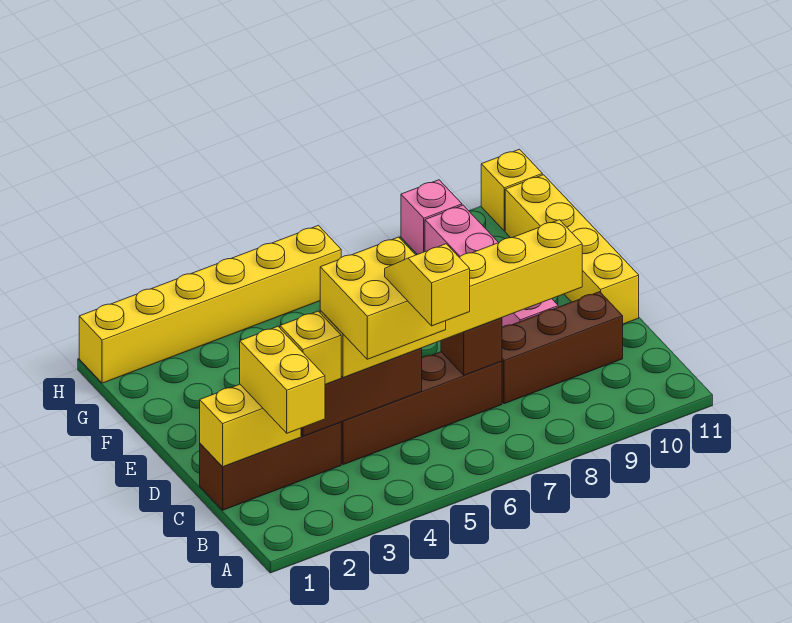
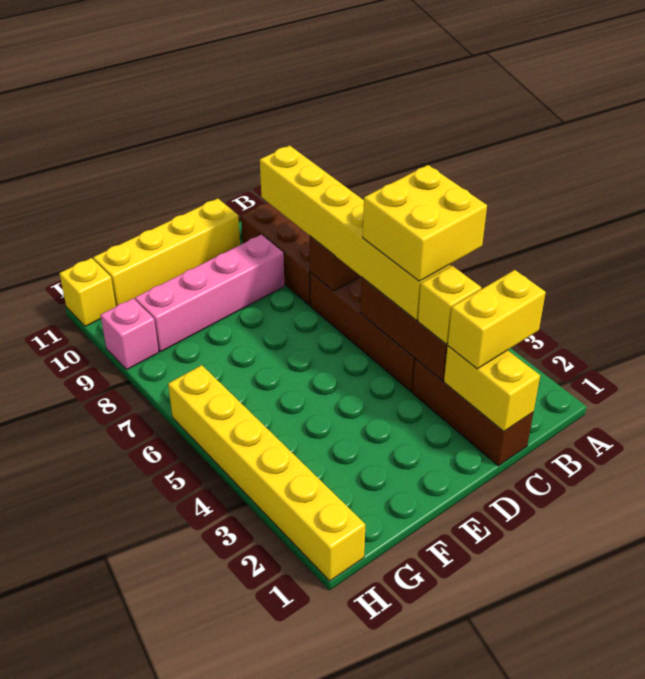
yellow slope A5:B5 level 5 top A -> none

